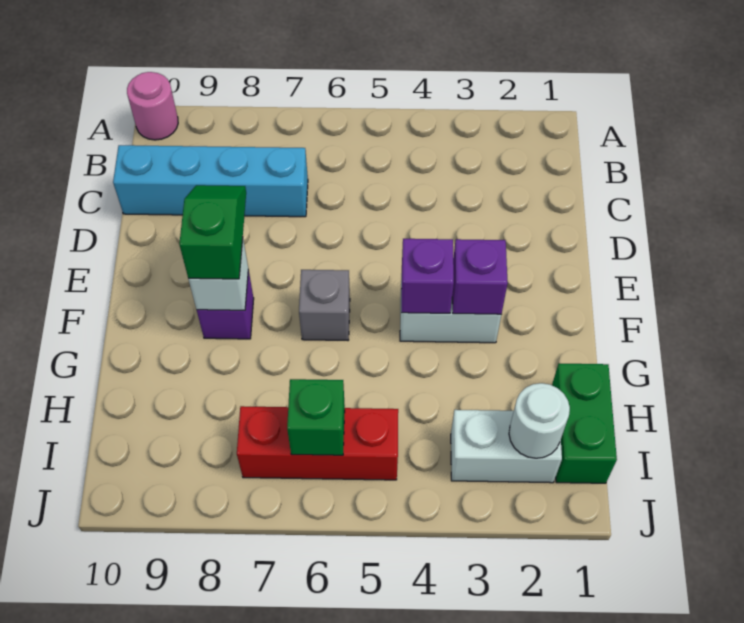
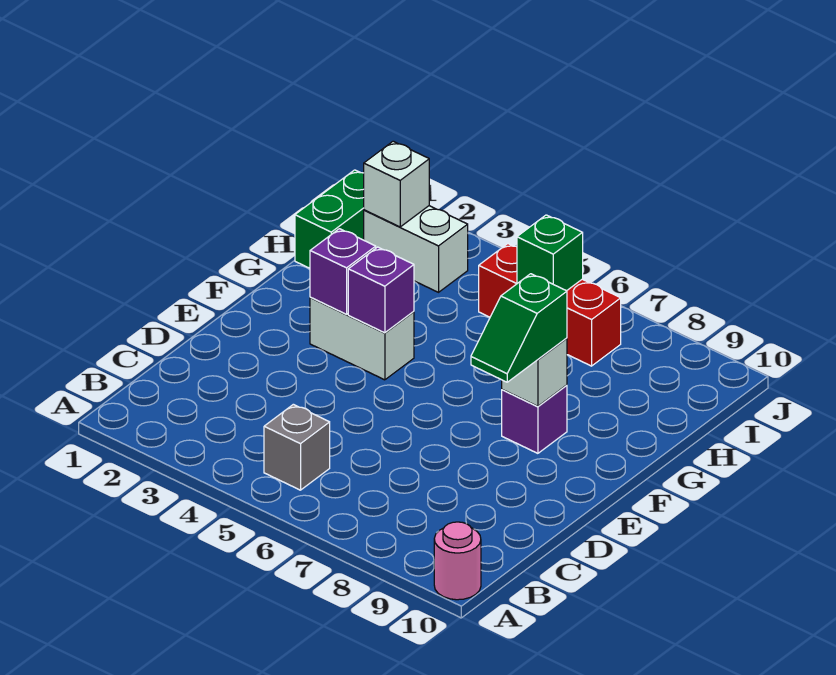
cyan brick C7:C10 level 1 -> none
grey brick F6 level 1 -> grey brick B5 level 1
white round brick I2 level 2 -> white brick I2 level 2

